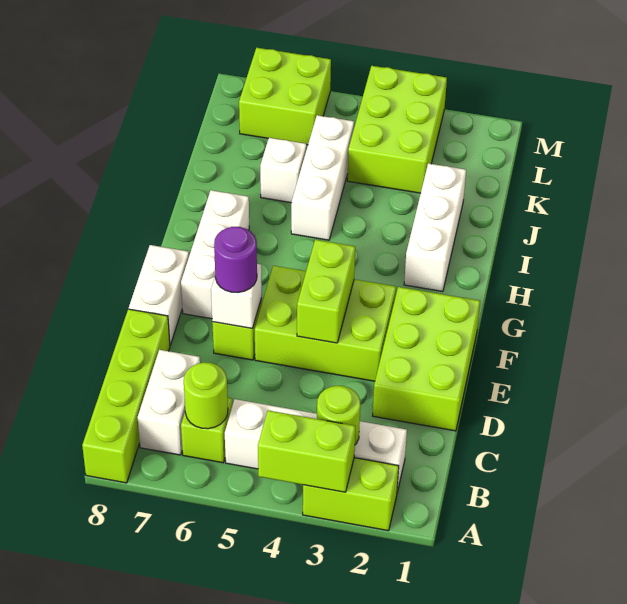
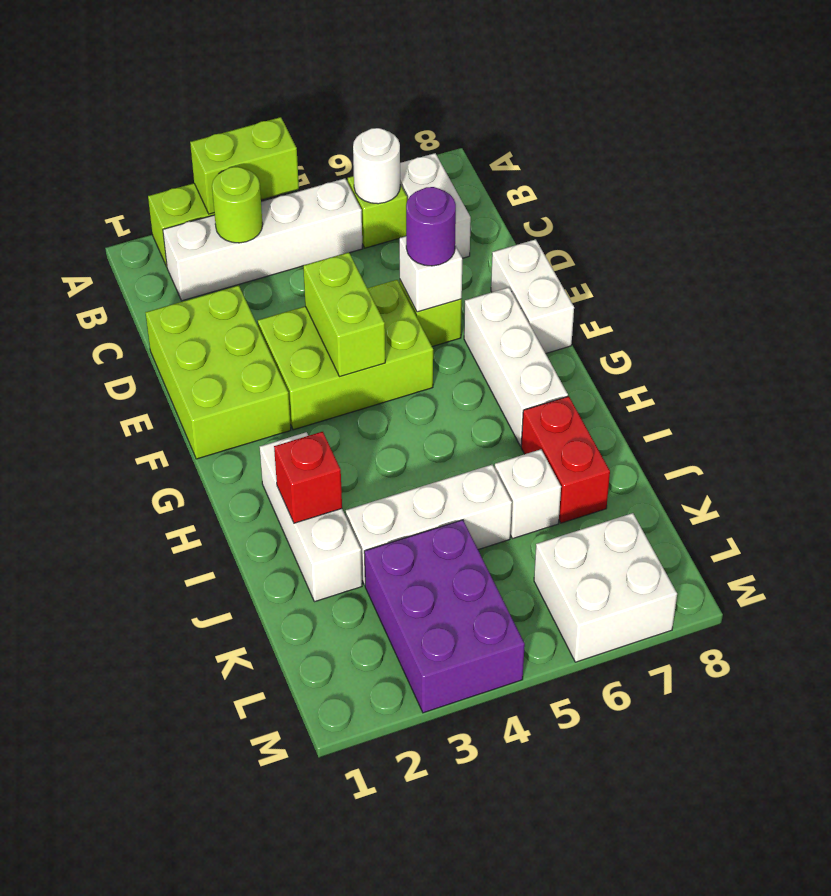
lime brick A8:D8 level 1 -> none
lime round brick B6 level 2 -> white round brick B6 level 2
none -> red brick I2 level 2
white brick I5:K5 level 1 -> white brick J3:J5 level 1
none -> red brick I7:J7 level 1
lime brick K3:M4 level 1 -> purple brick K3:M4 level 1
lime brick L6:M7 level 1 -> white brick L6:M7 level 1

